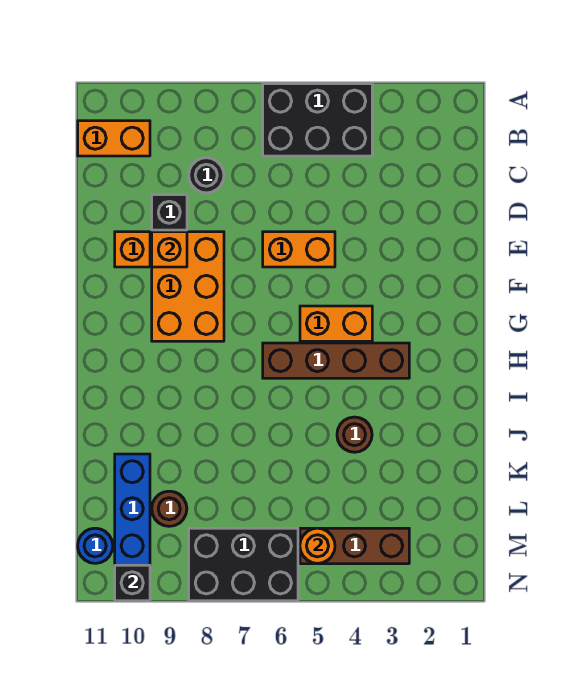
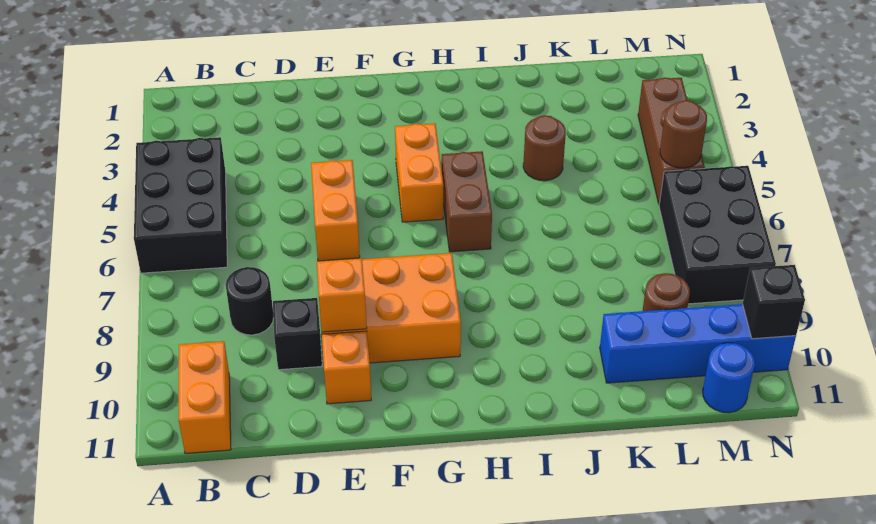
brown brick H3:H6 level 1 -> brown brick H5:H6 level 1
orange round brick M5 level 2 -> brown round brick M5 level 2

